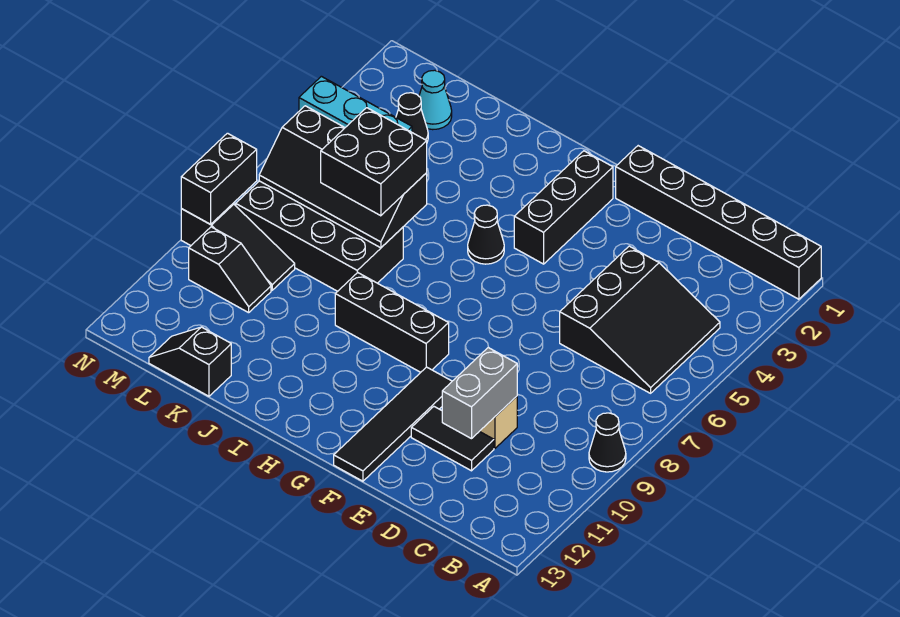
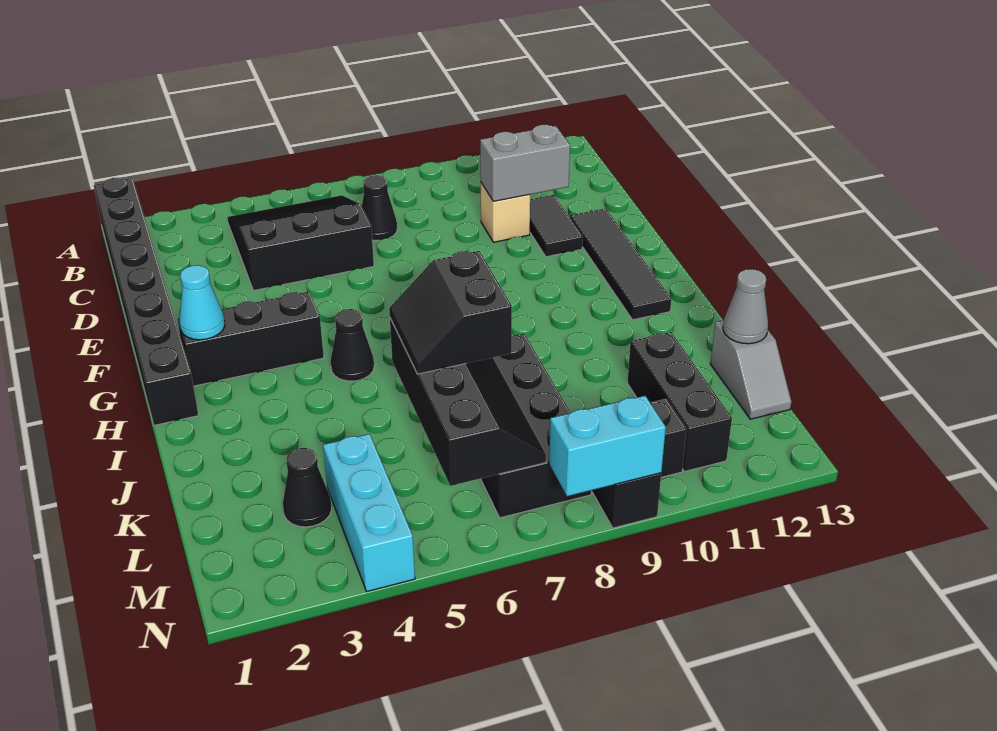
black brick A1:F1 level 1 -> black brick A1:H1 level 1
black cone A9 level 1 -> black cone C7 level 1
black tile F10:F13 level 1 -> black tile E12:H12 level 1
black brick G9:I9 level 1 -> black brick K11:M11 level 1
black brick J6:K7 level 3 -> black slope J6:K7 level 3 top 7
black slope K13:L13 level 1 top K -> grey slope K13:L13 level 1 top K
none -> grey cone K13 level 2
cyan cone L2 level 1 -> cyan cone G2 level 2
black brick N8:N9 level 2 -> cyan brick N8:N9 level 2

